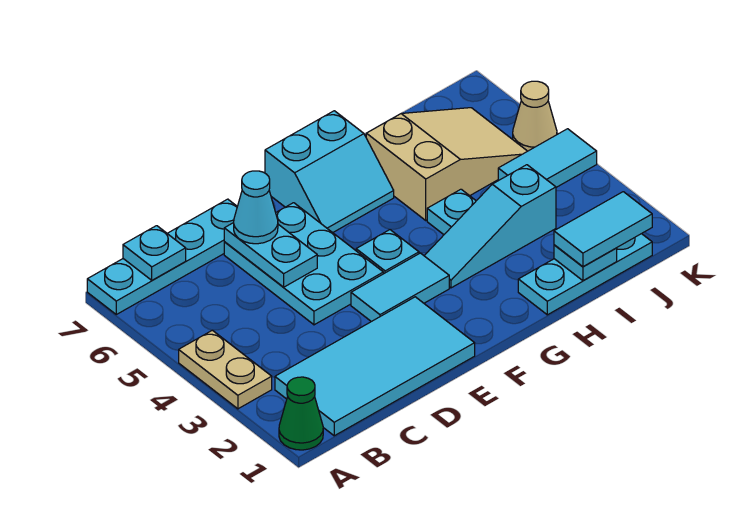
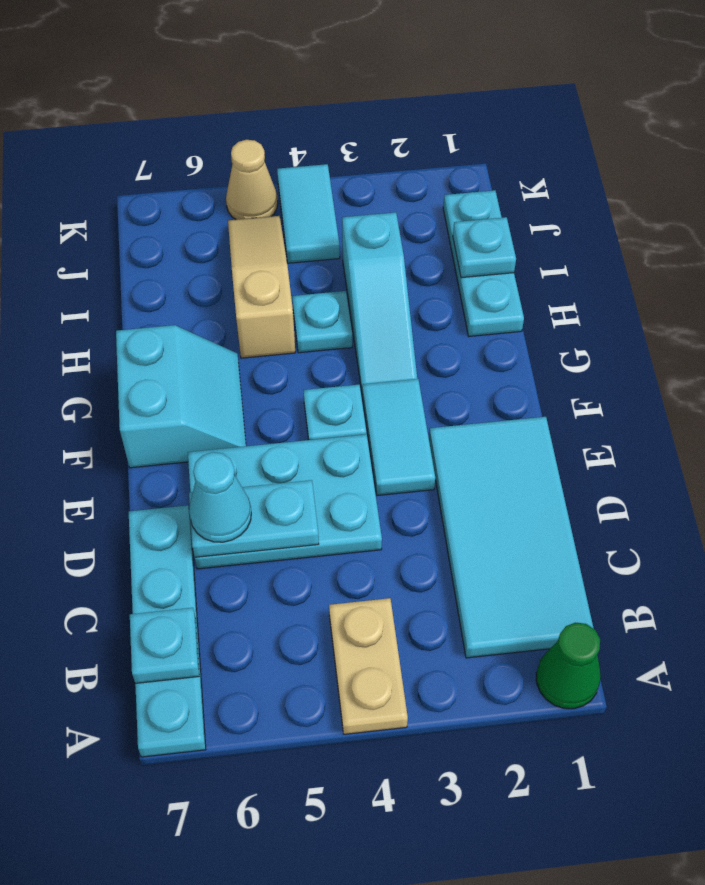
tan plate A3:A4 level 1 -> tan plate A4:B4 level 1
tan slope H5:J6 level 1 top H -> tan slope H5:J5 level 1 top H
cyan tile I1:J1 level 3 -> none

